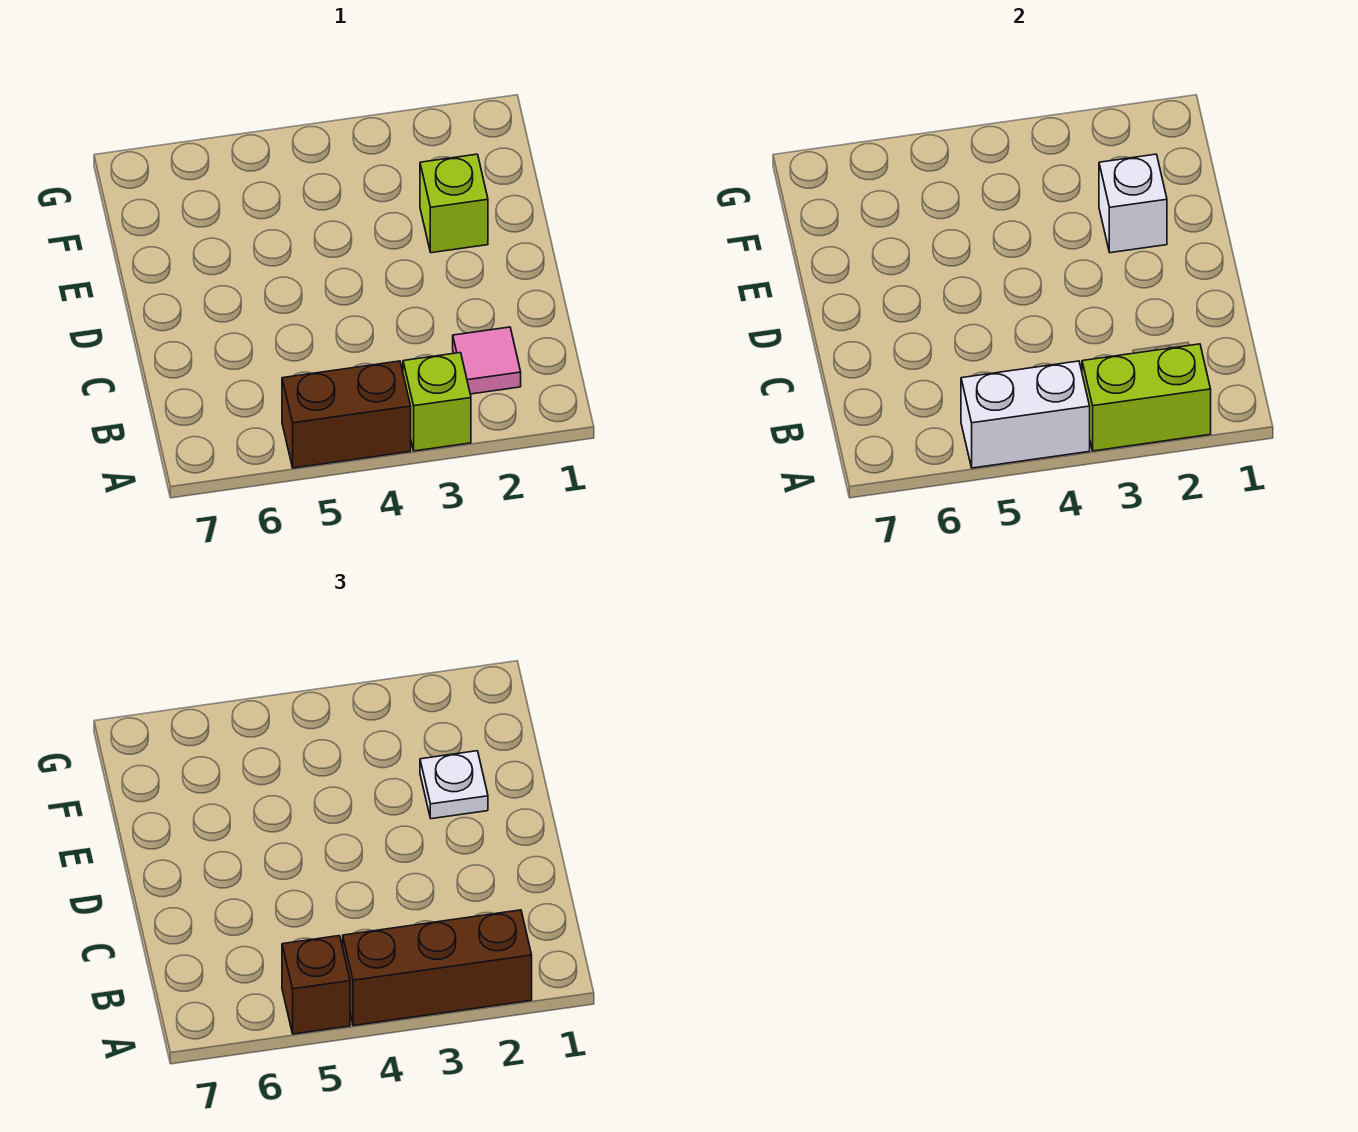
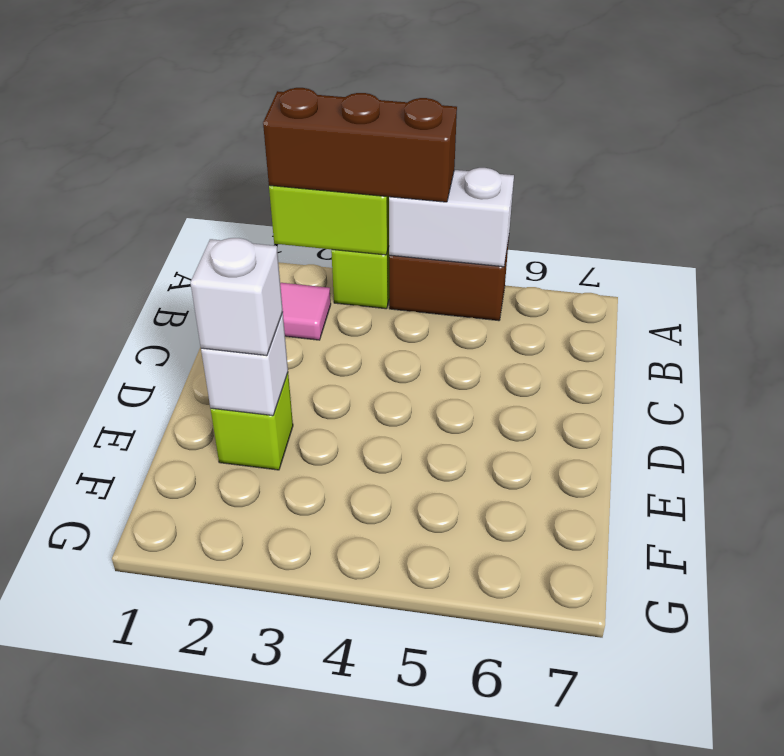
brown brick A5 level 3 -> none
white plate E2 level 3 -> white brick E2 level 3

